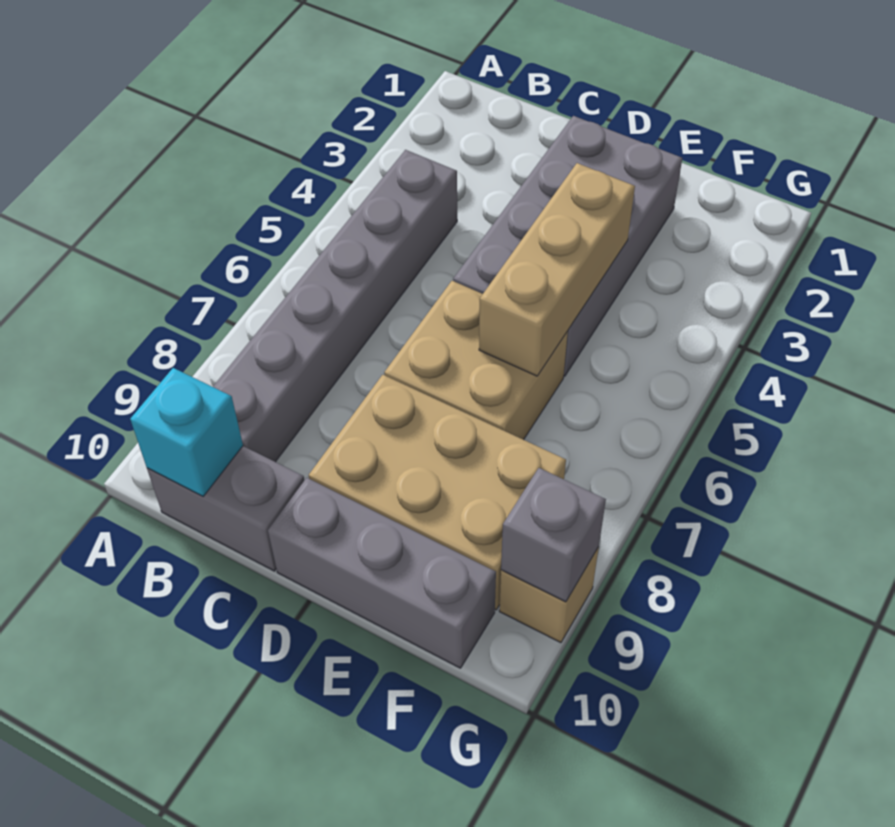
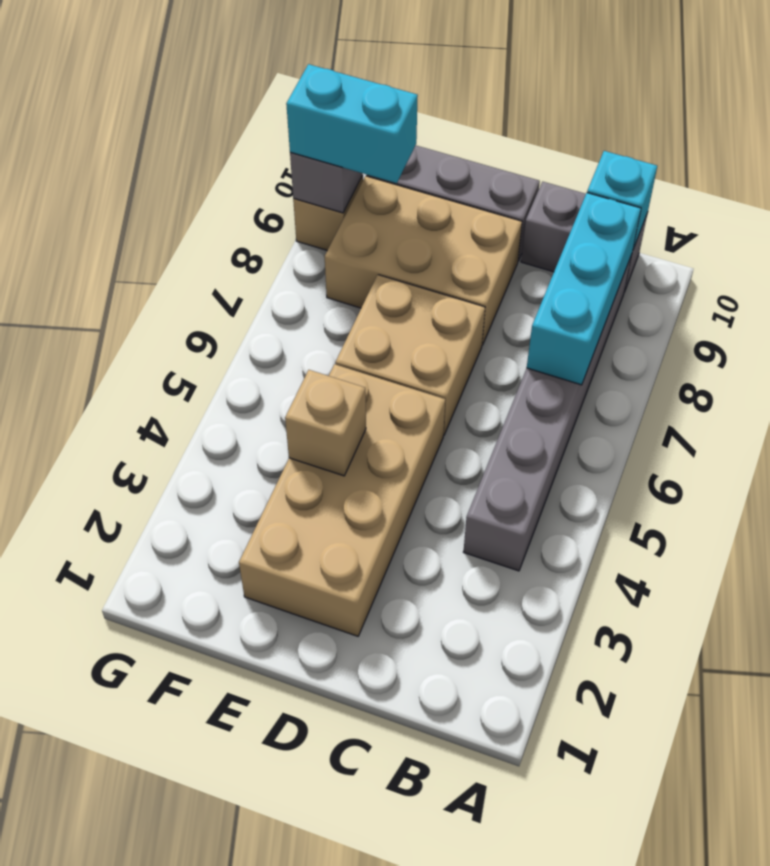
none -> cyan brick B7:B9 level 2
grey brick D2:E5 level 1 -> tan brick D2:E5 level 1
tan brick E4:E6 level 2 -> tan brick E4 level 2
none -> cyan brick F9:G9 level 3

